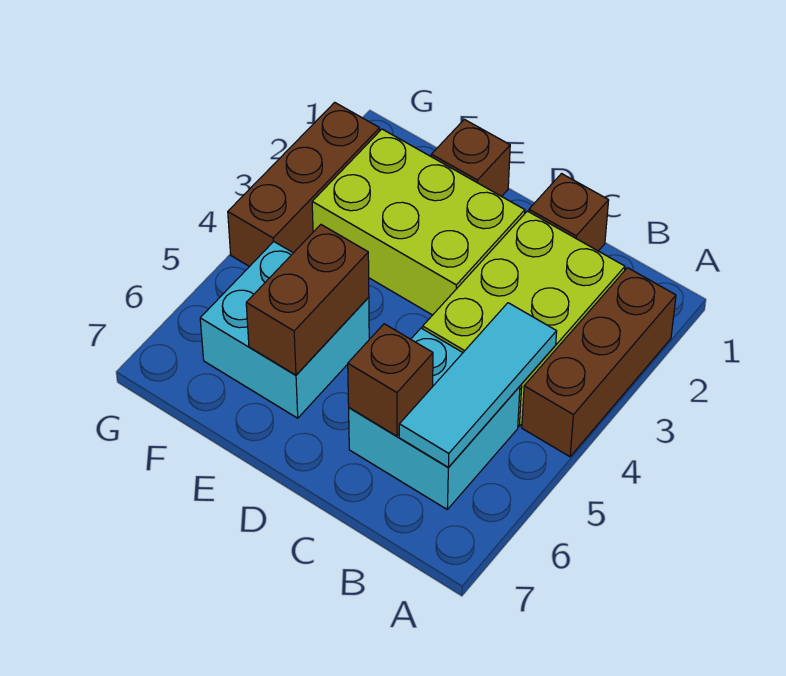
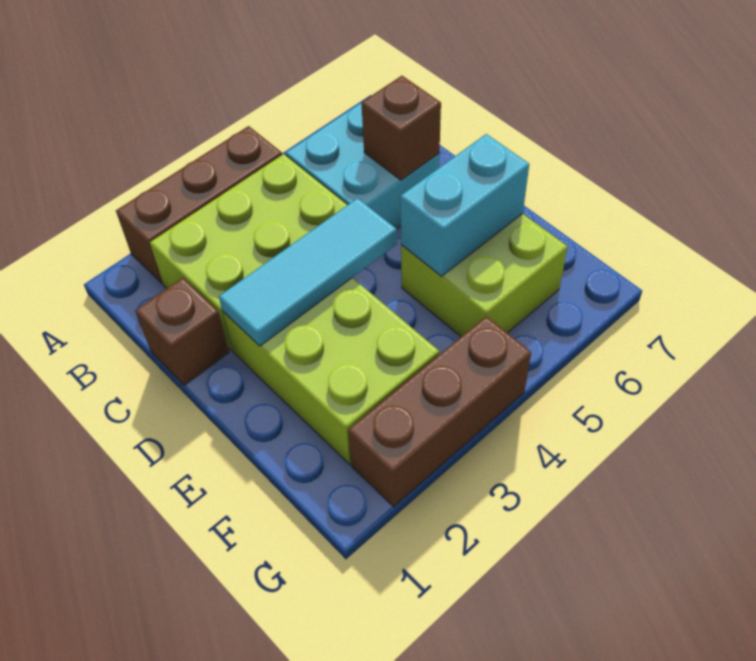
cyan tile B4:B6 level 2 -> cyan tile D2:D4 level 2
brown brick E1 level 1 -> none
cyan brick E5:F6 level 1 -> lime brick E5:F6 level 1
brown brick E5:E6 level 2 -> cyan brick E5:E6 level 2

